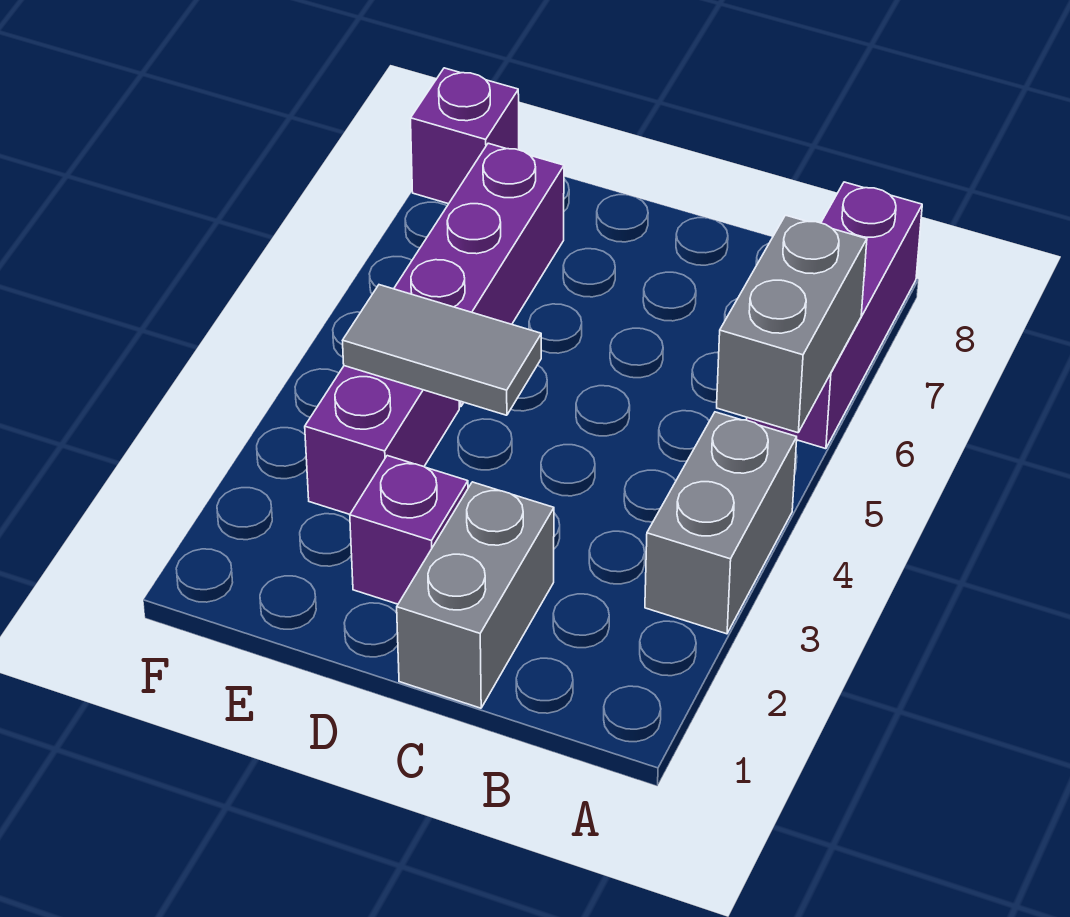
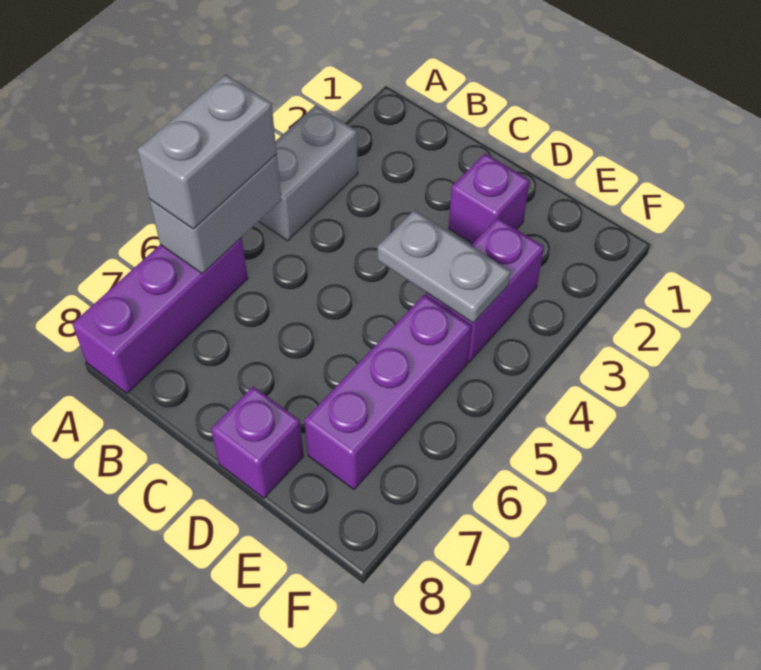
grey brick C1:C2 level 1 -> grey brick A5:A6 level 3
grey tile D4:E4 level 2 -> grey plate D4:E4 level 2
purple brick F8 level 1 -> purple brick D8 level 1

